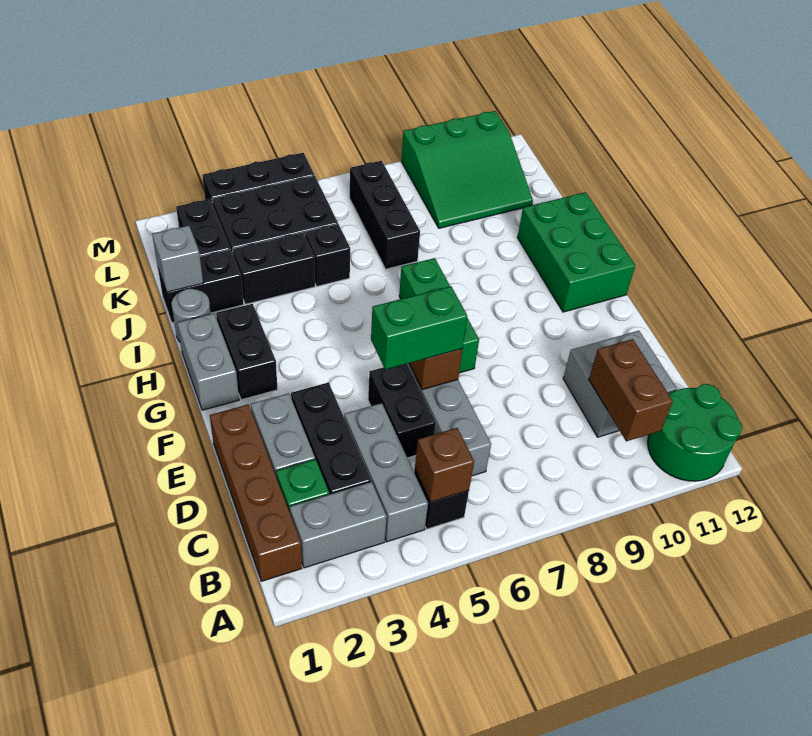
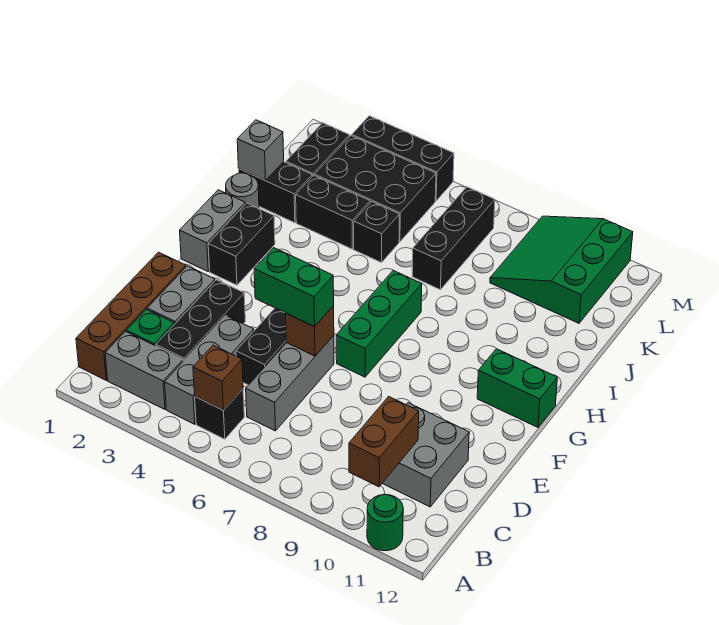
green round brick A11:B12 level 1 -> green round brick A11 level 1
green brick G11:I12 level 1 -> green brick G11:G12 level 1
green slope K9:M11 level 1 top M -> green slope K9:M11 level 1 top 11

